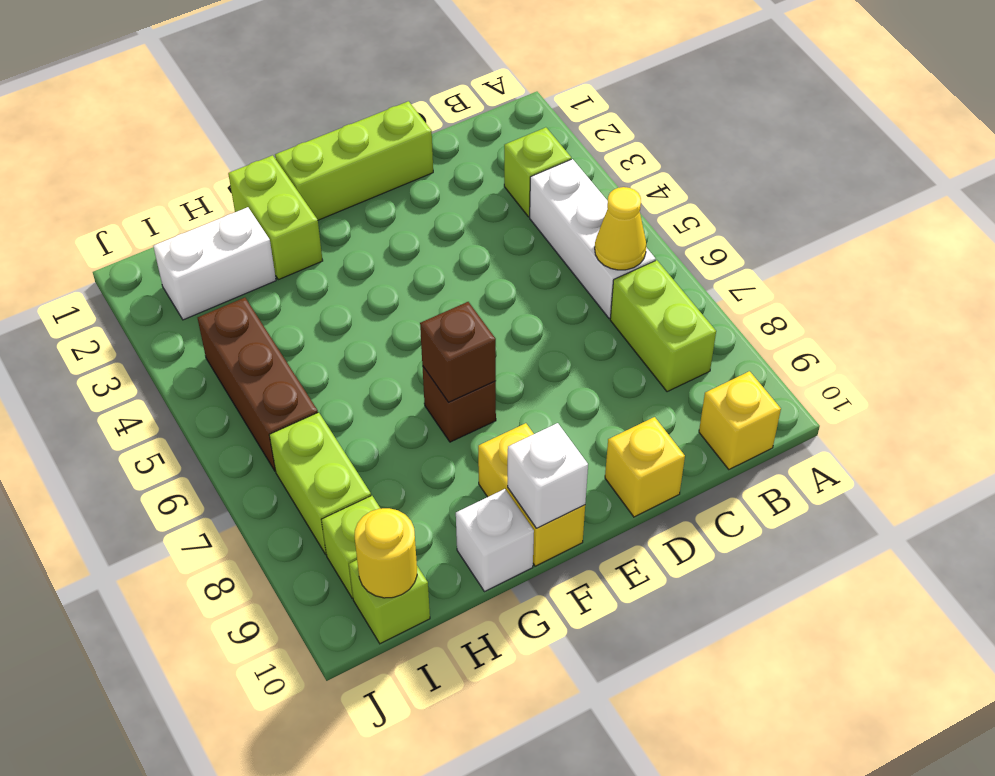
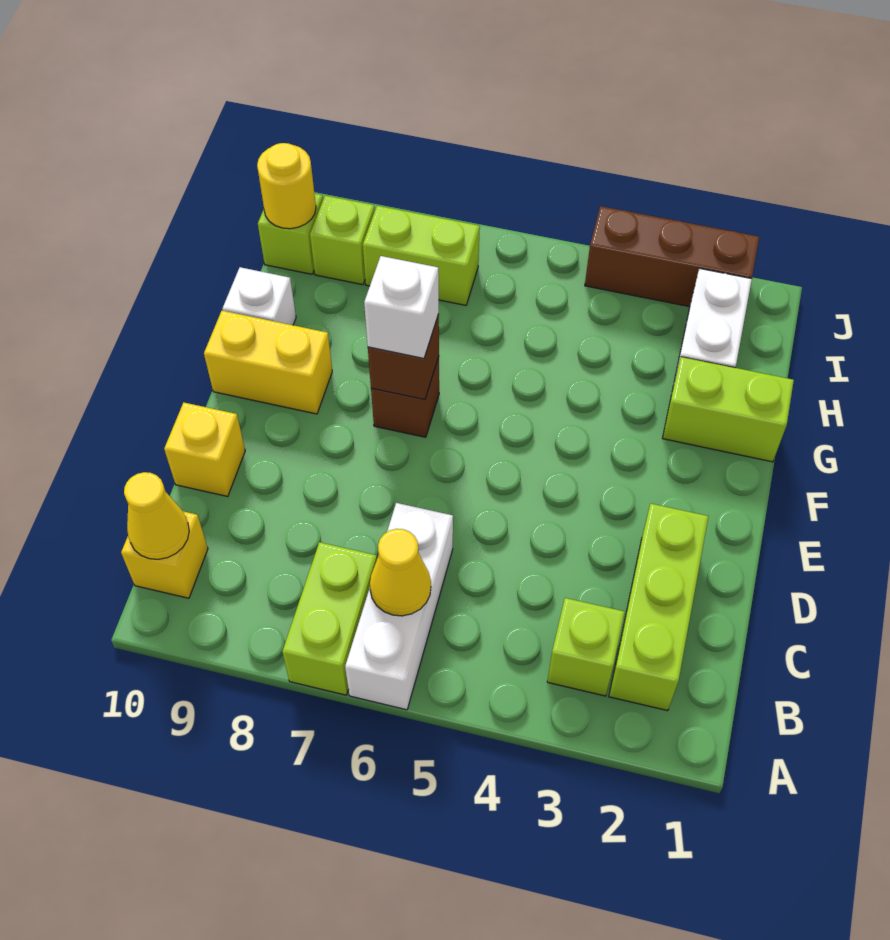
white brick B4:B6 level 1 -> white brick A6:C6 level 1
lime brick B7:B8 level 1 -> lime brick A7:B7 level 1
none -> yellow cone B10 level 2
lime brick D1:F1 level 1 -> lime brick B2:D2 level 1
white brick F10 level 2 -> white brick F7 level 3
brown brick I4:I6 level 1 -> brown brick J2:J4 level 1

